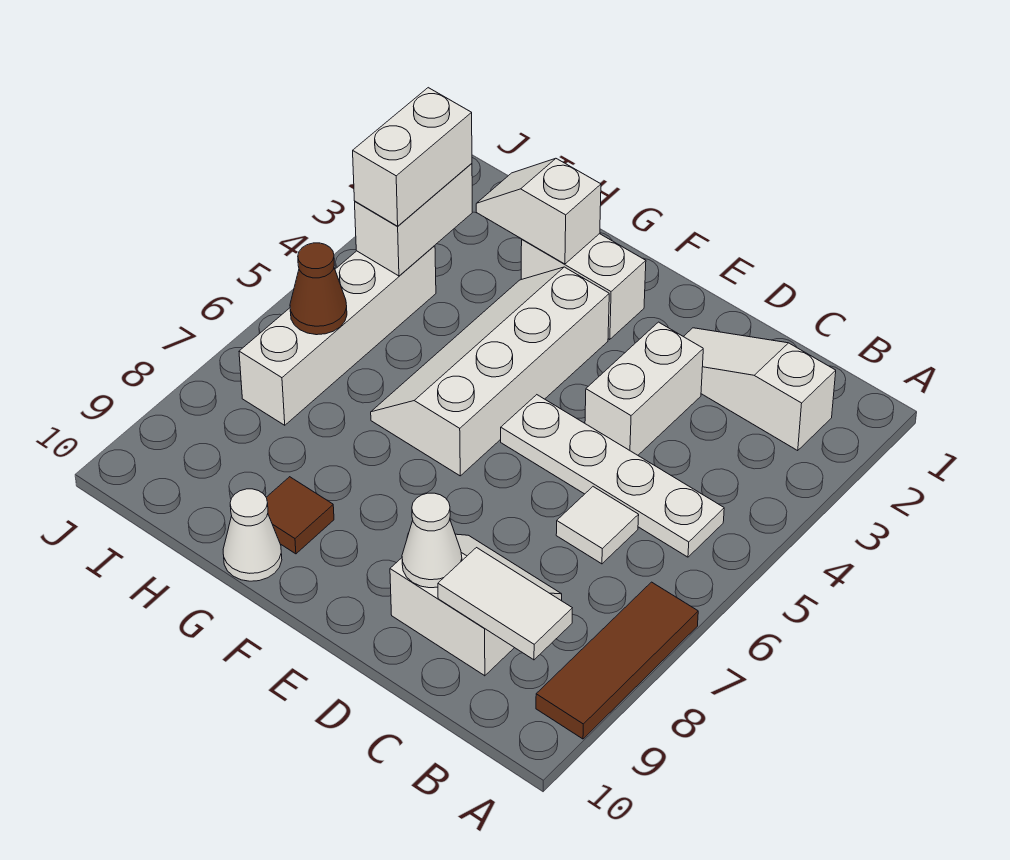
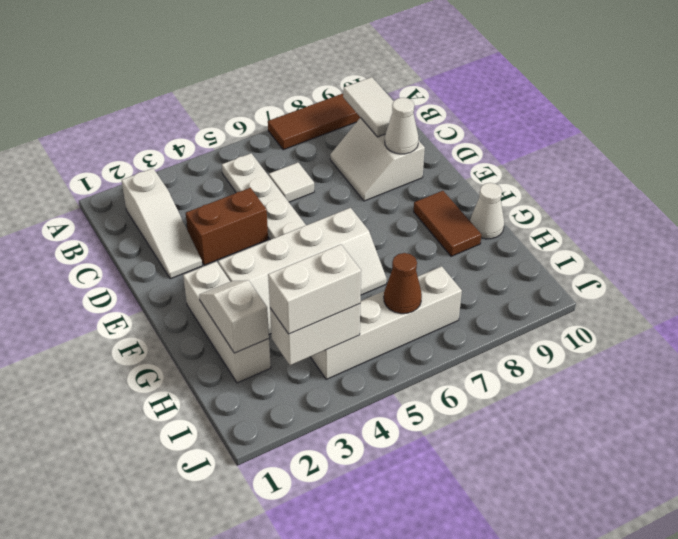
white brick D3:D4 level 1 -> brown brick D3:D4 level 1
white brick F2:G2 level 1 -> white brick F2:H2 level 1
white slope G2:H2 level 2 top G -> white slope G2:H2 level 2 top H
brown tile G9 level 1 -> brown tile F9:G9 level 1

